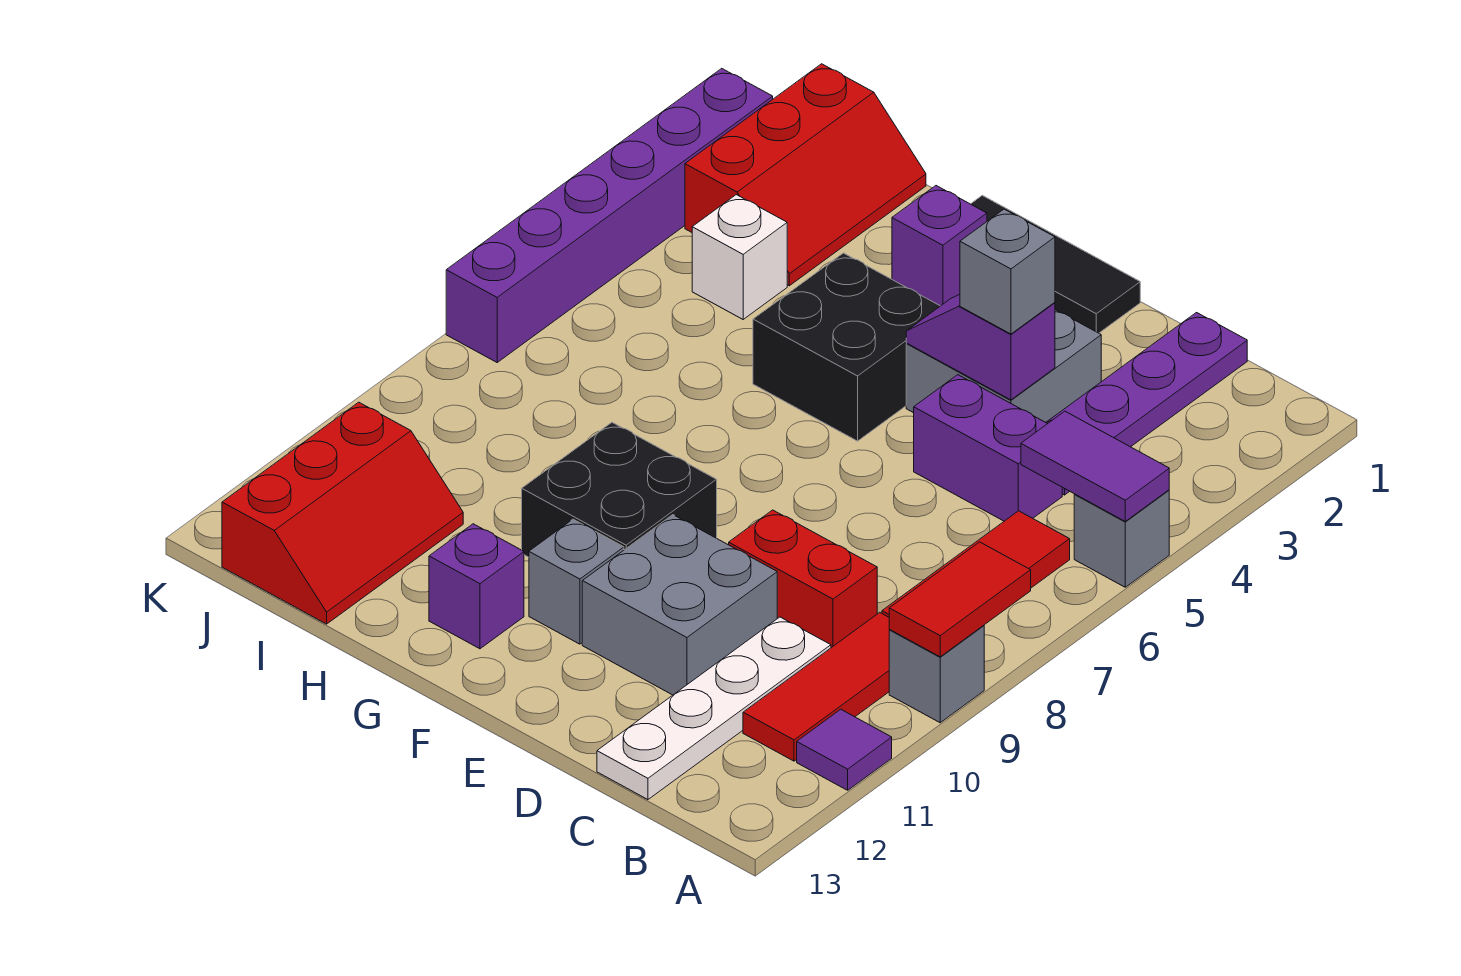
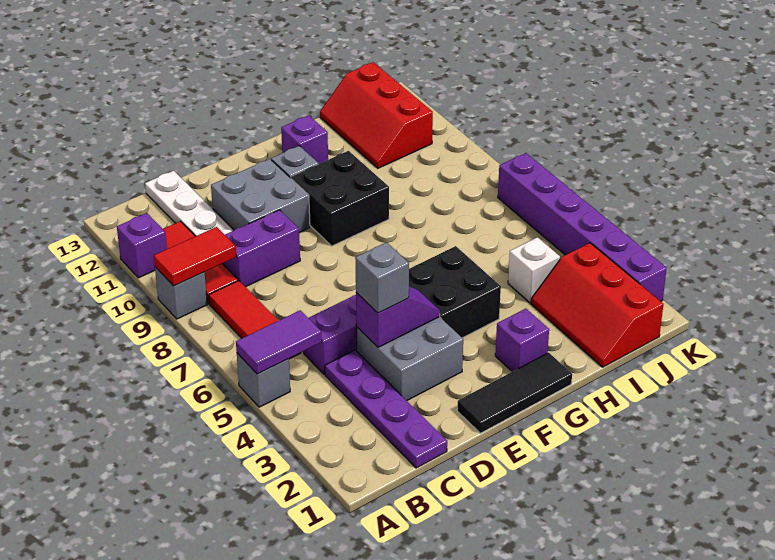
red tile A8:A9 level 2 -> red tile A9:B9 level 2
purple tile A11 level 1 -> purple brick A11 level 1
red brick C9:D9 level 1 -> purple brick C9:D9 level 1

